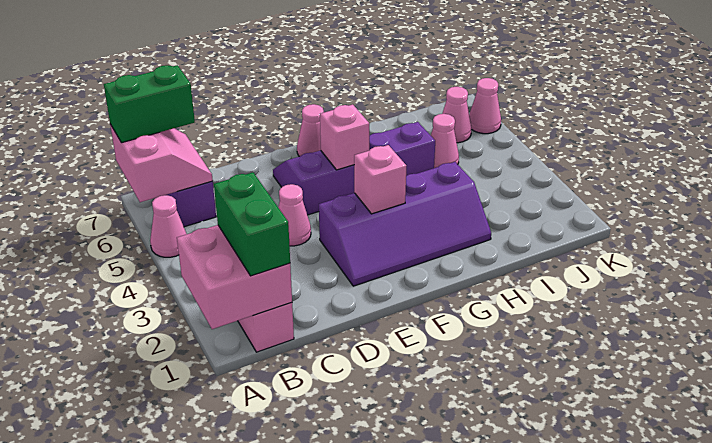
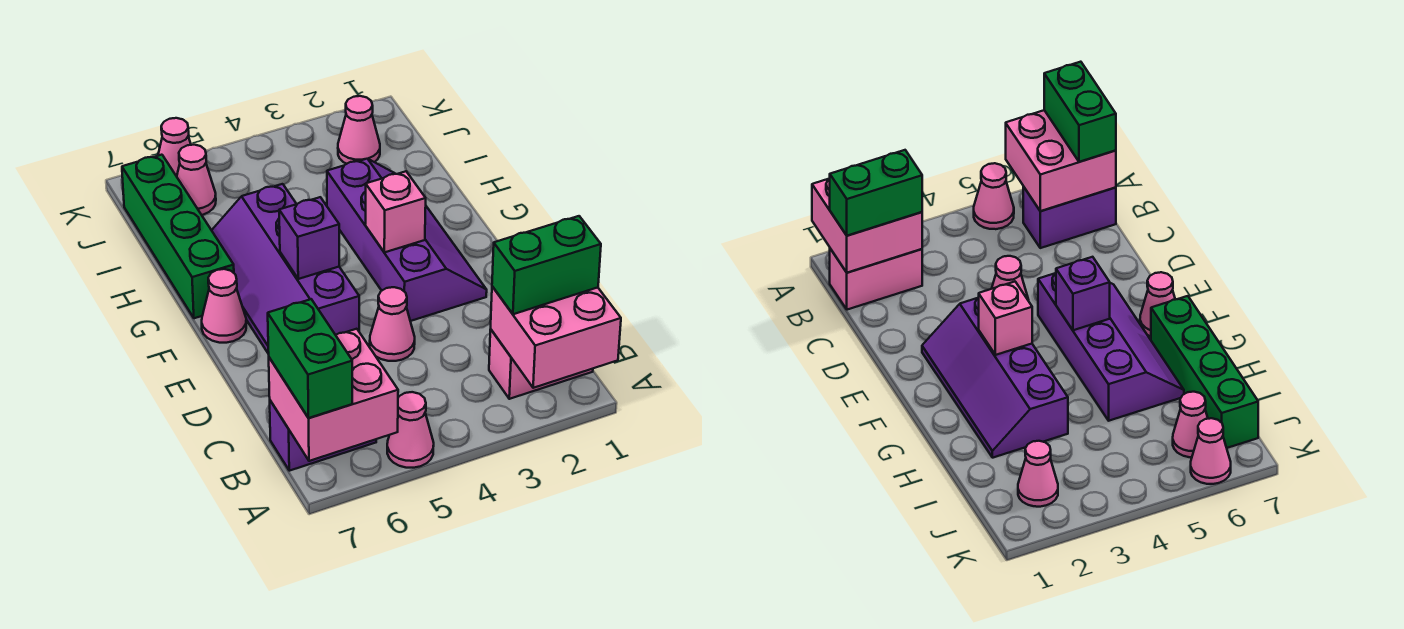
pink slope A6:B7 level 2 top A -> pink brick A6:B7 level 2
pink brick F5 level 2 -> purple brick F5 level 2
none -> green brick G7:J7 level 1
pink cone I5 level 1 -> pink cone J2 level 1

